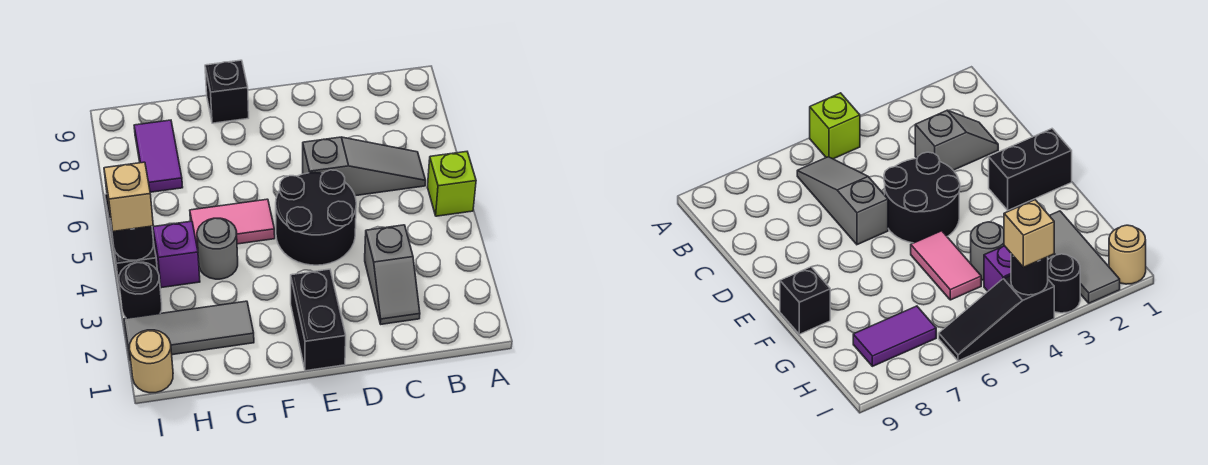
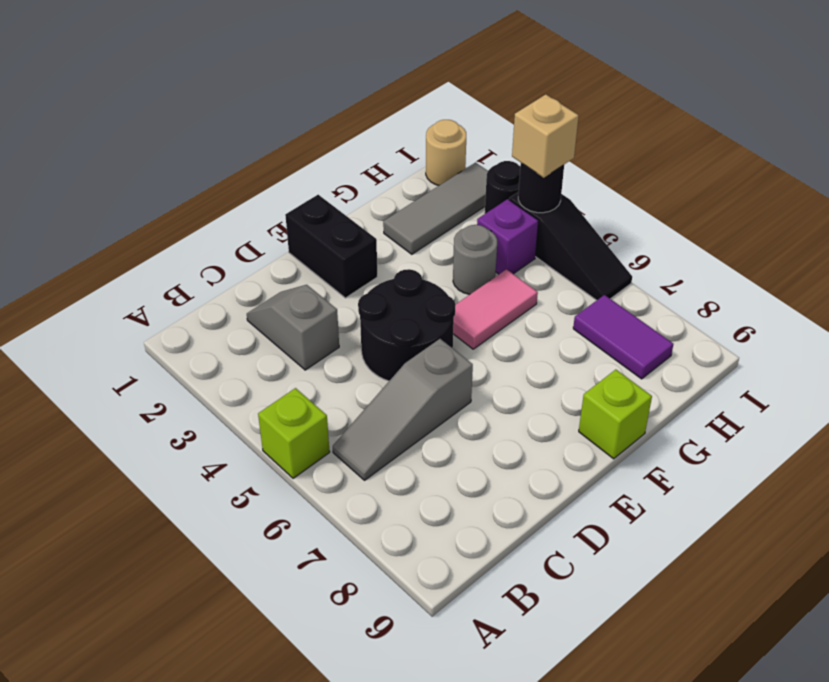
black brick F9 level 1 -> lime brick F9 level 1

